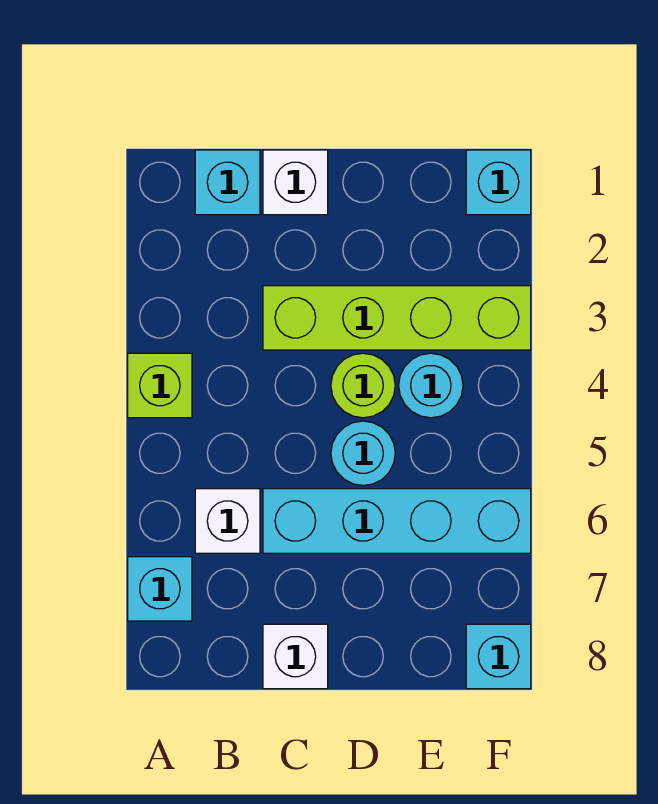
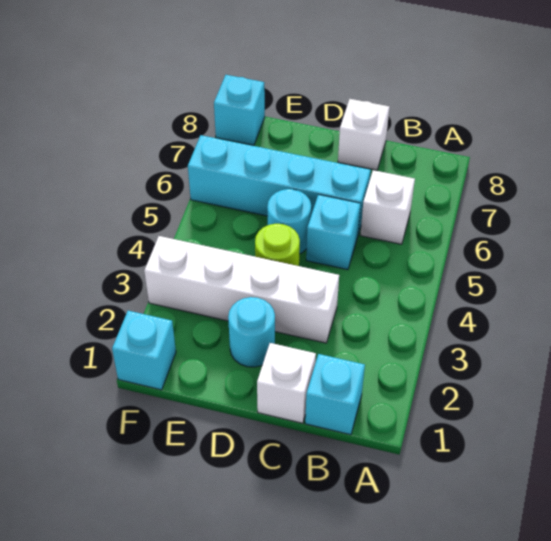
lime brick A4 level 1 -> none
cyan brick A7 level 1 -> cyan brick C5 level 1
lime brick C3:F3 level 1 -> white brick C3:F3 level 1
cyan round brick E4 level 1 -> cyan round brick D2 level 1

